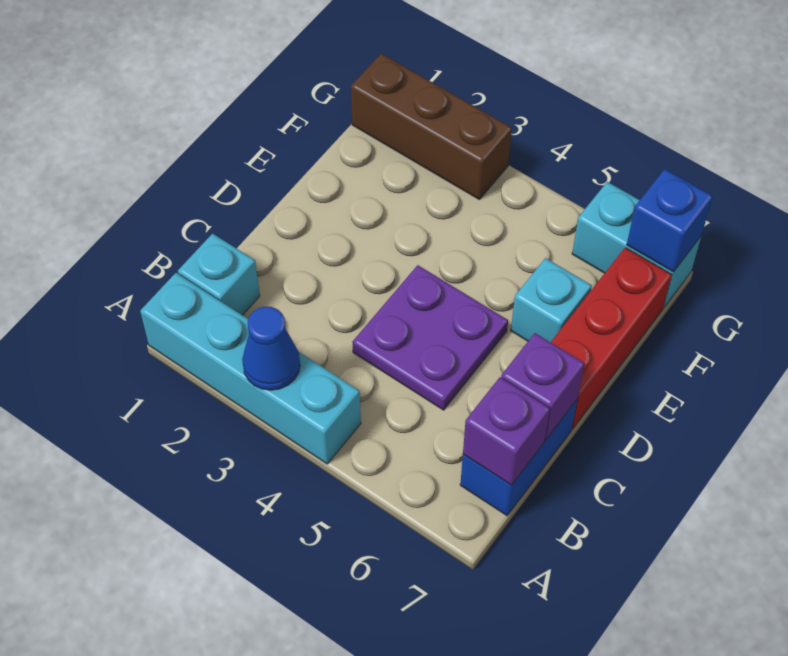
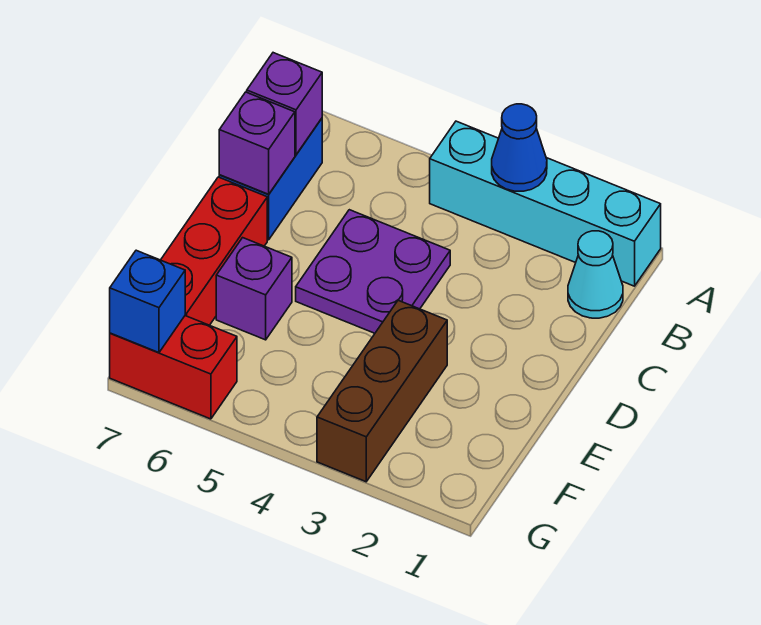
cyan brick B1 level 1 -> cyan cone B1 level 1
cyan brick E6 level 1 -> purple brick E6 level 1
brown brick G1:G3 level 1 -> brown brick E3:G3 level 1
cyan brick G6:G7 level 1 -> red brick G6:G7 level 1

